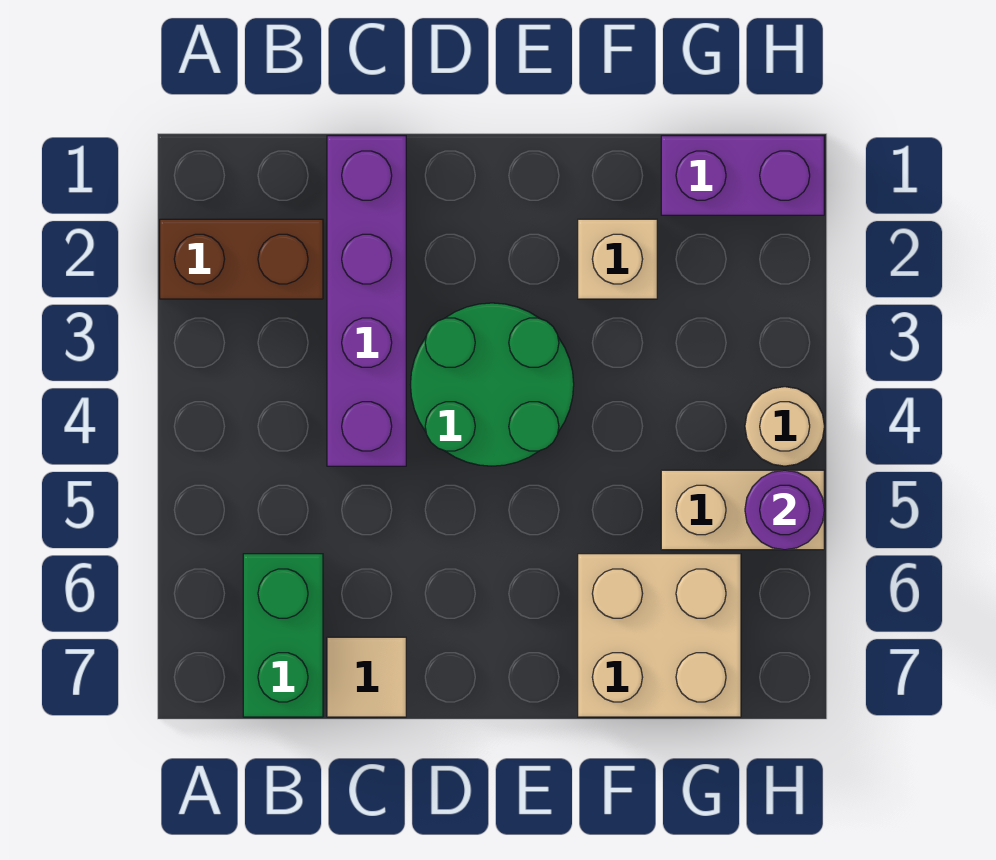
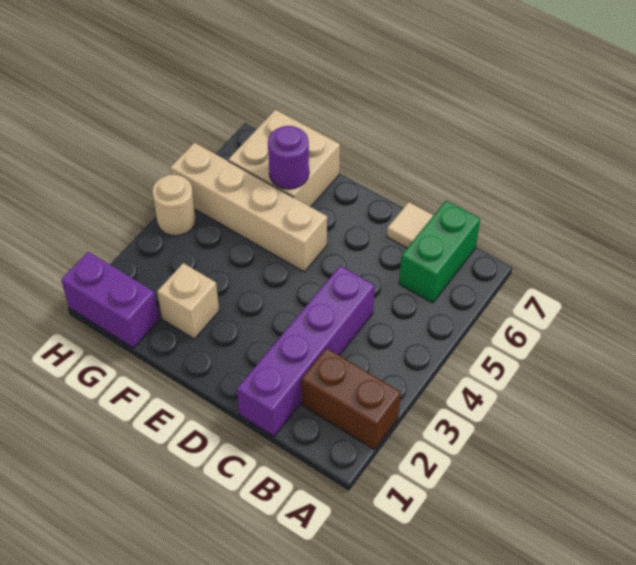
green round brick D3:E4 level 1 -> none
tan brick G5:H5 level 1 -> tan brick E5:H5 level 1
purple round brick H5 level 2 -> purple round brick F6 level 2

